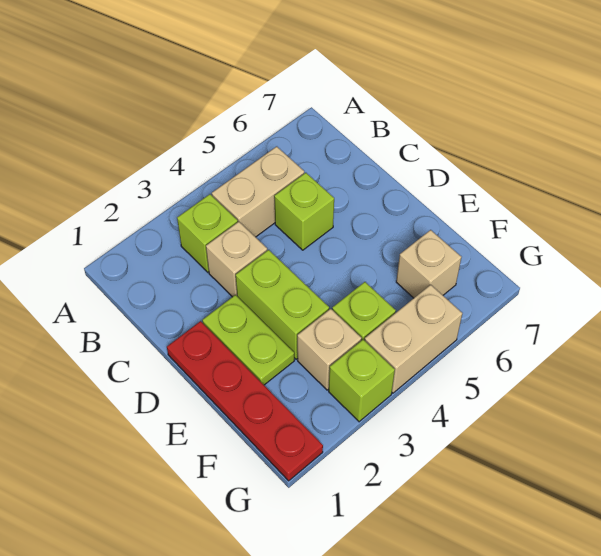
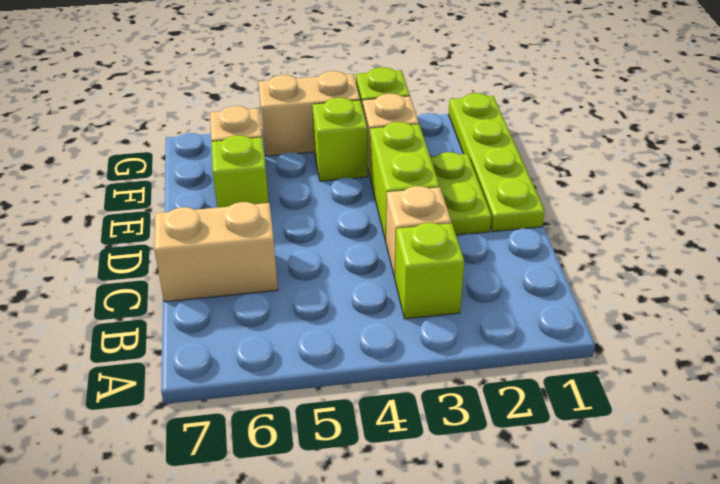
tan brick B4:B5 level 1 -> tan brick C6:C7 level 1
lime brick C5 level 1 -> lime brick E6 level 1
red plate D1:G1 level 1 -> lime plate D1:G1 level 1

